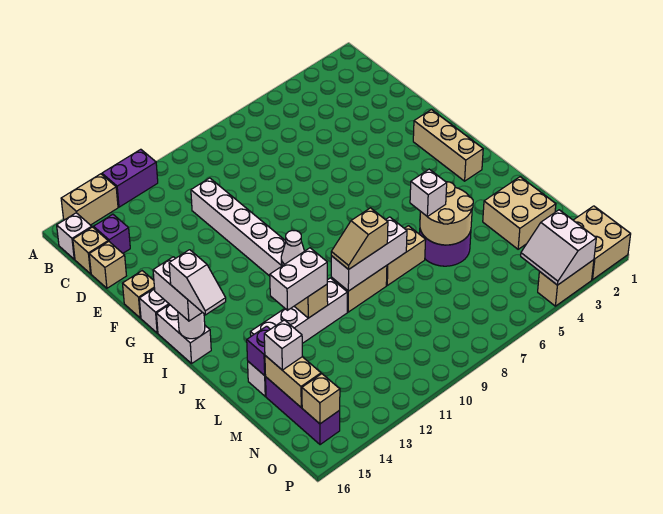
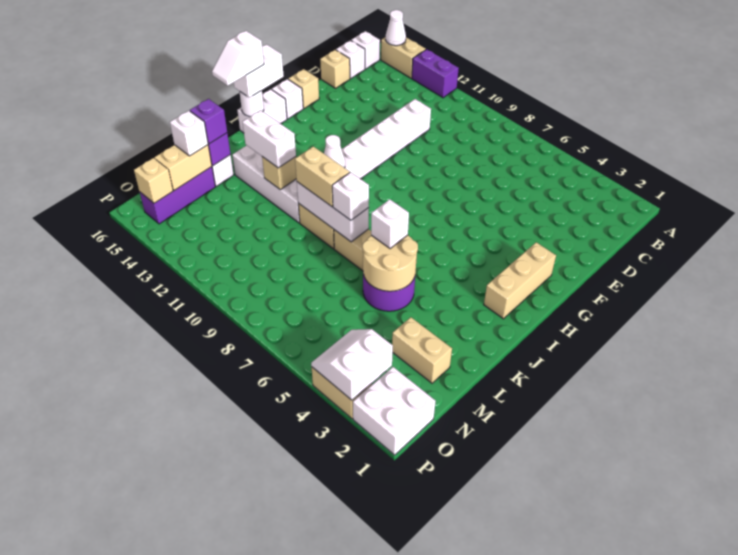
none -> white cone A15 level 2
purple brick C15 level 1 -> purple brick L15 level 3
tan brick C16 level 1 -> white brick C16 level 1
none -> white brick K8 level 3
tan slope K9:K10 level 3 top 9 -> tan brick K9:K10 level 3
tan brick L2:M3 level 1 -> tan brick M2:M3 level 1
tan brick O1:P2 level 1 -> white brick O1:P2 level 1

